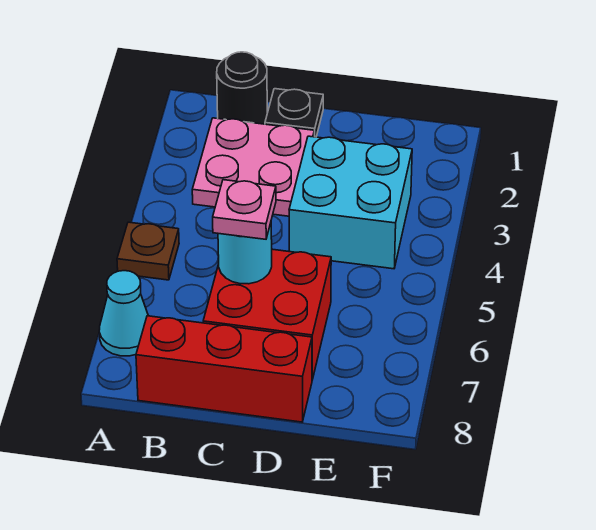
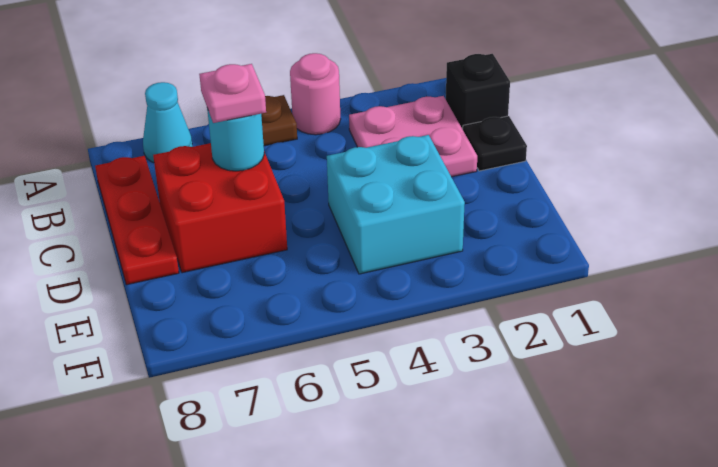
none -> pink round brick A4 level 1
black round brick B1 level 1 -> black brick B1 level 1
red brick B8:D8 level 1 -> red plate B8:D8 level 1

